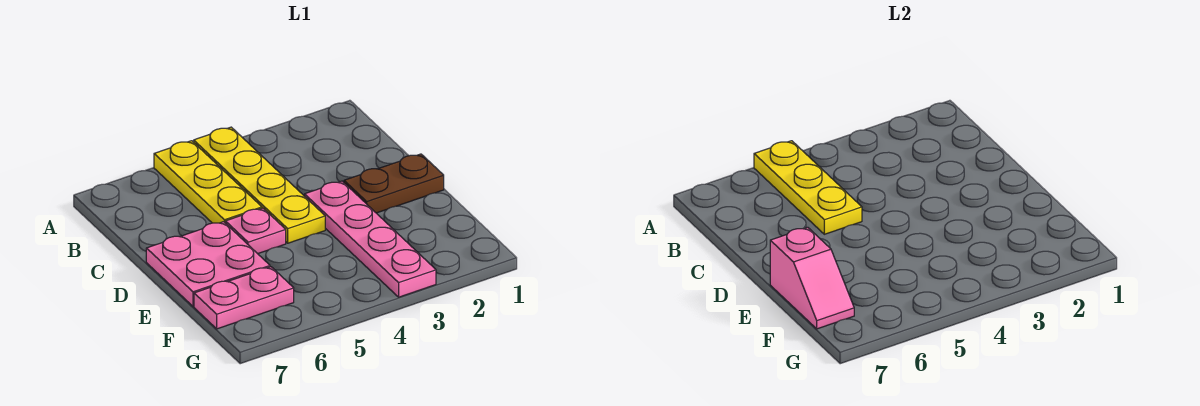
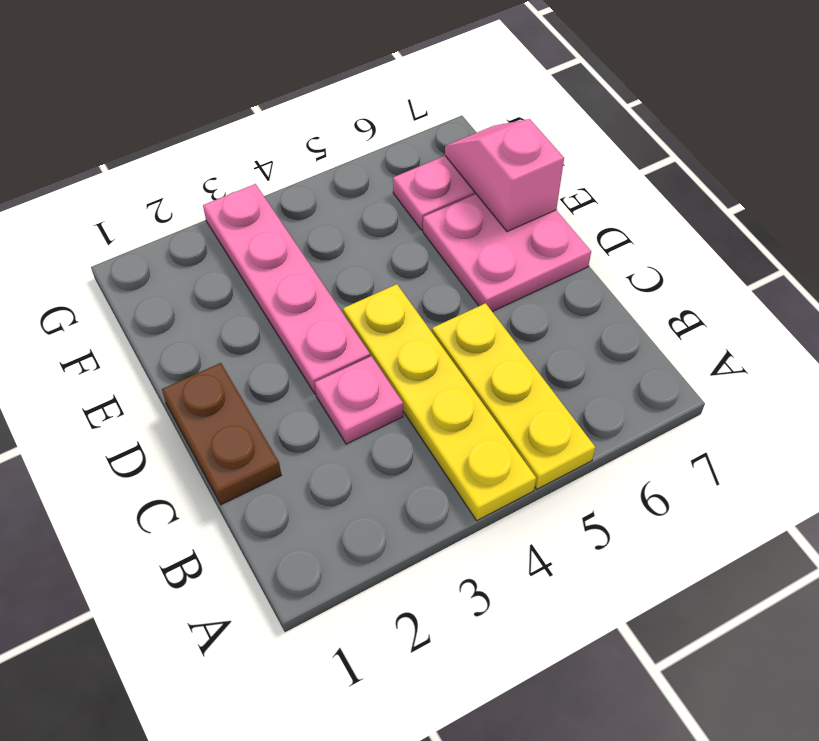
yellow plate A5:C5 level 2 -> none
brown plate D1:D2 level 1 -> brown plate C1:D1 level 1
pink plate D5 level 1 -> pink plate C3 level 1

